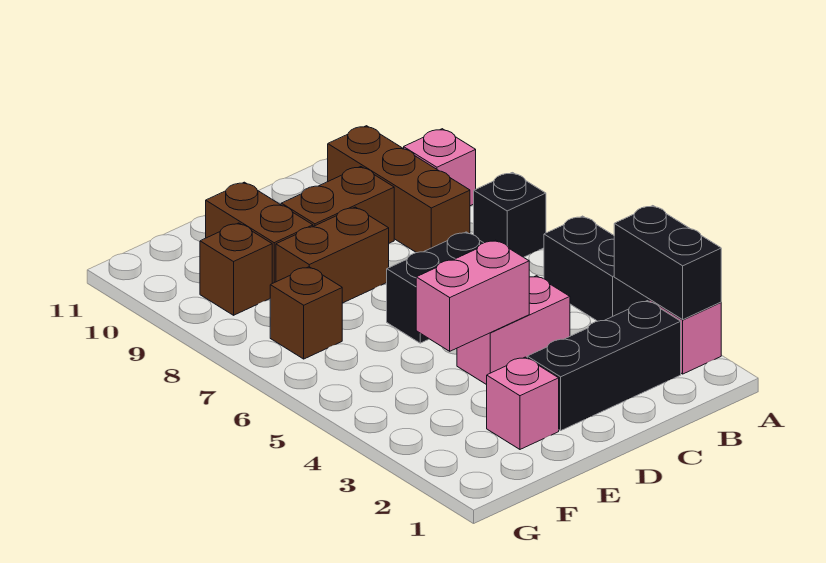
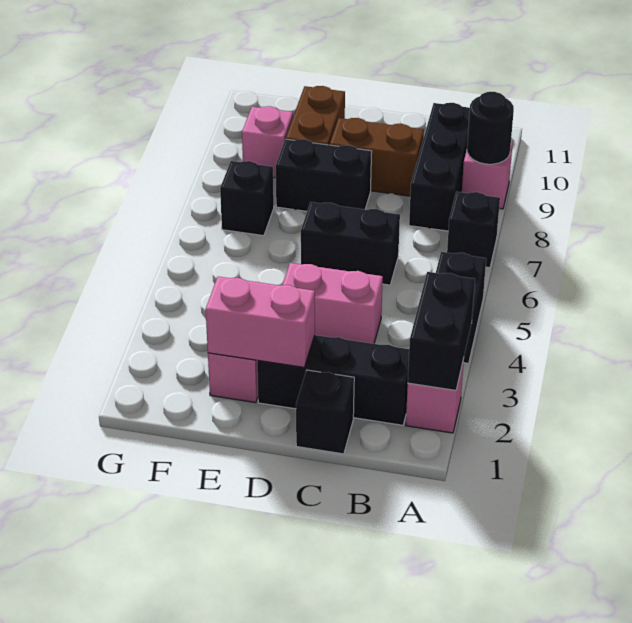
none -> black round brick A9 level 2
brown brick B8:B10 level 1 -> black brick B8:B10 level 1
none -> black brick C1 level 1
pink brick D4:E4 level 2 -> pink brick D2:E2 level 2
brown brick D8:E8 level 1 -> black brick D8:E8 level 1
brown brick F7 level 1 -> black brick F7 level 1
brown brick F9 level 1 -> pink brick F9 level 1

